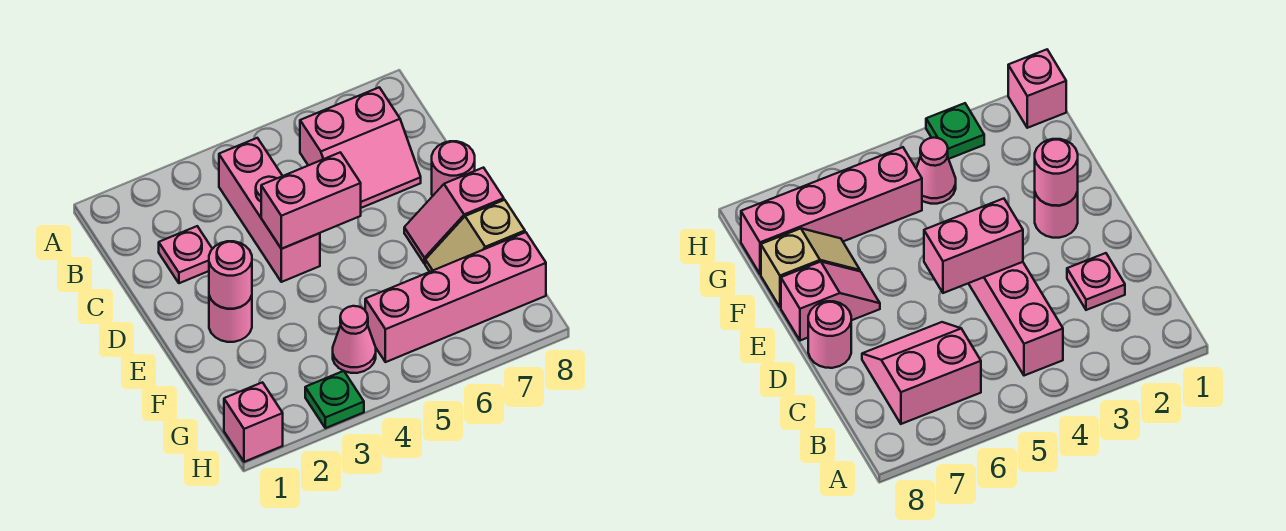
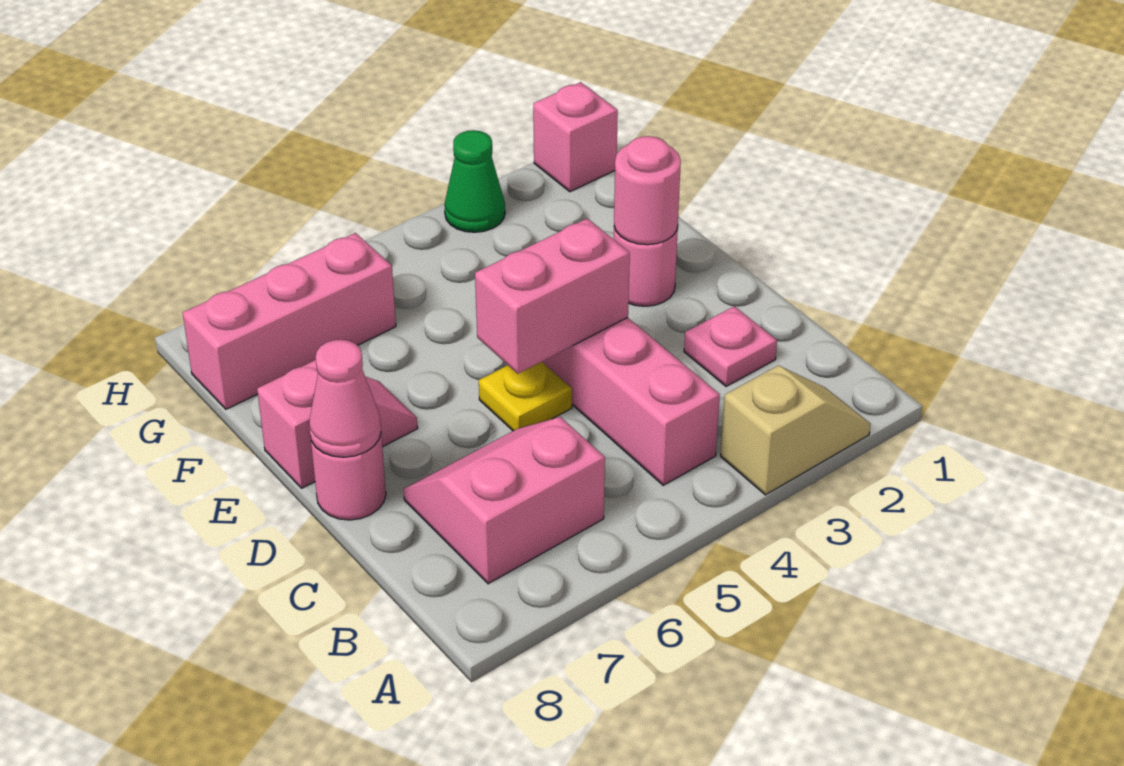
none -> yellow plate D5 level 1
tan slope F7:F8 level 1 top 8 -> tan slope A2:A3 level 1 top 3
pink cone G4 level 1 -> pink cone D8 level 2
pink brick G5:G8 level 1 -> pink brick G6:G8 level 1
green plate H3 level 1 -> green cone H3 level 1

